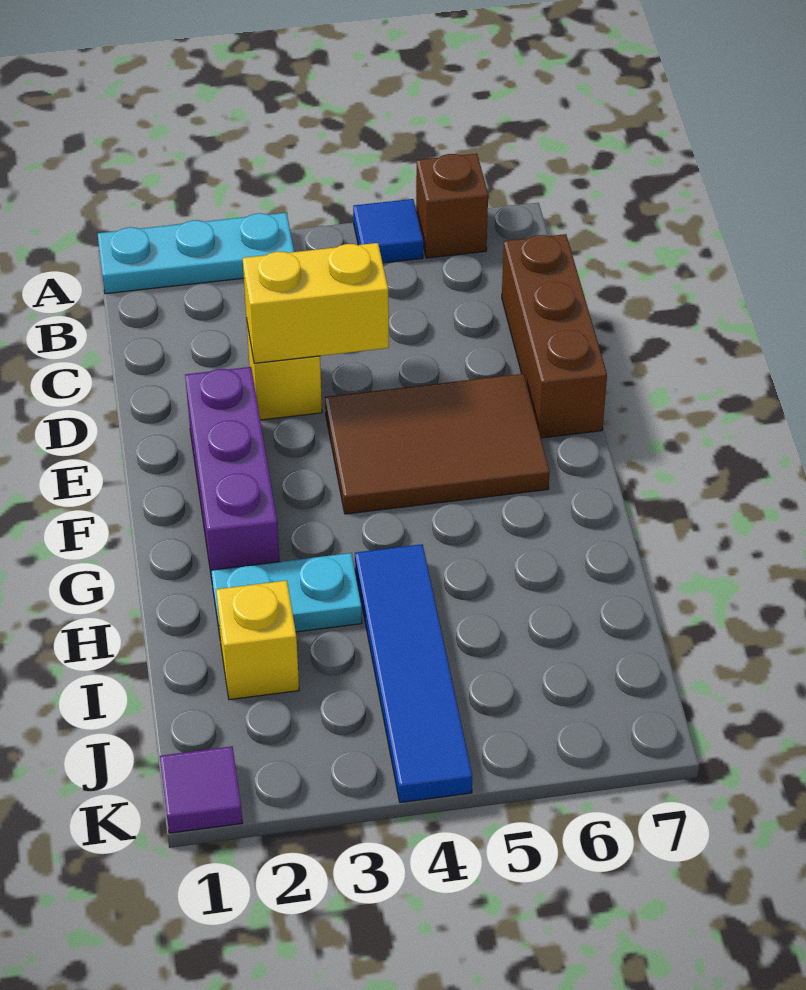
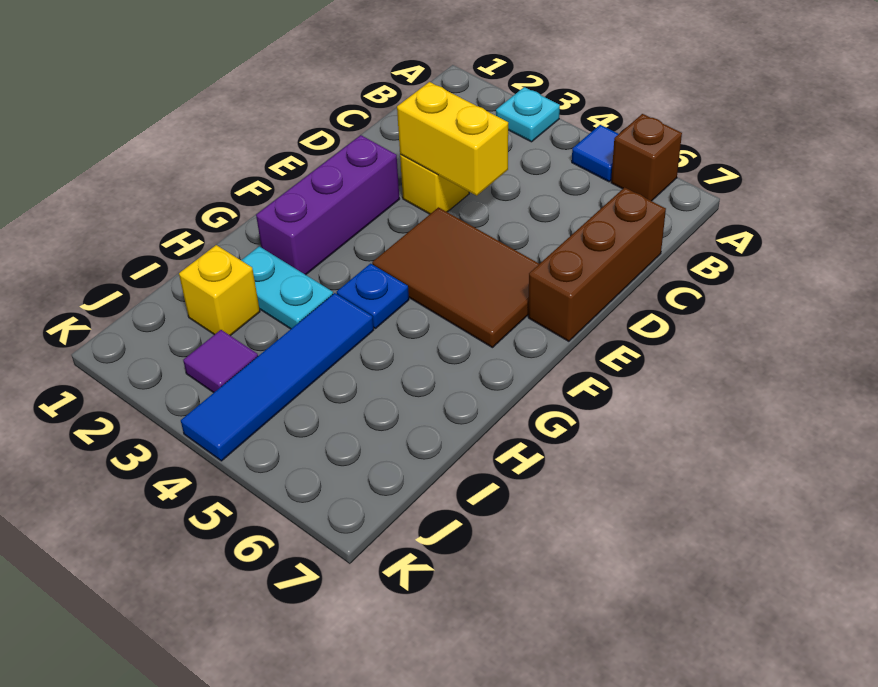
cyan plate A1:A3 level 1 -> cyan plate A3 level 1
none -> blue plate G4 level 1
purple tile K1 level 1 -> purple tile J3 level 1

